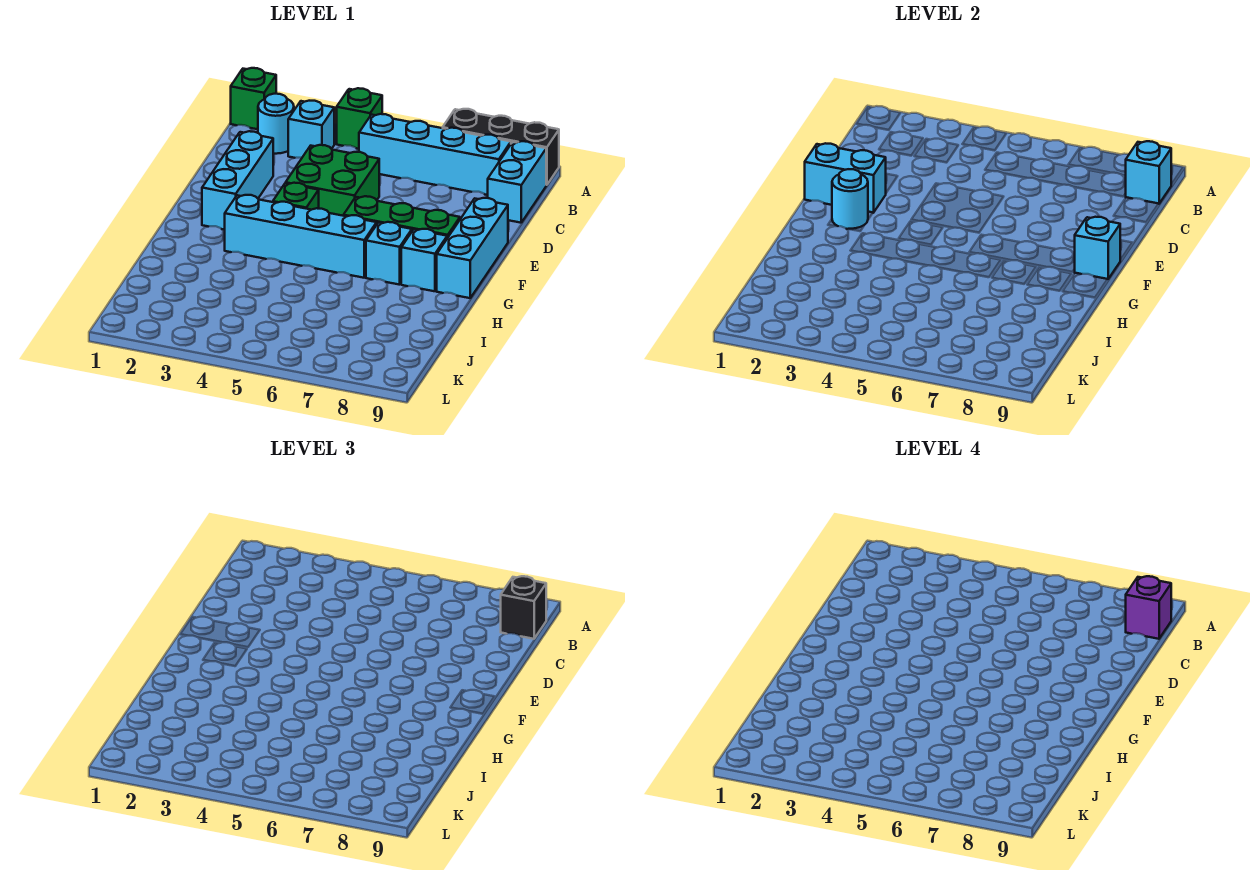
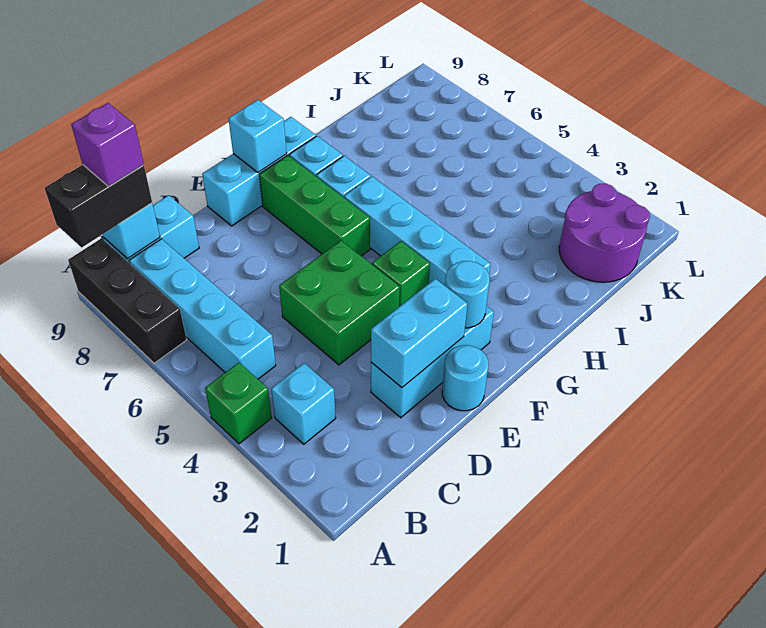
green brick A1 level 1 -> none
cyan round brick B2 level 1 -> cyan round brick E1 level 1
black brick B9 level 3 -> black brick A9:B9 level 3
cyan brick E1:E2 level 2 -> cyan brick D2:E2 level 2
none -> purple round brick J1:K2 level 1

